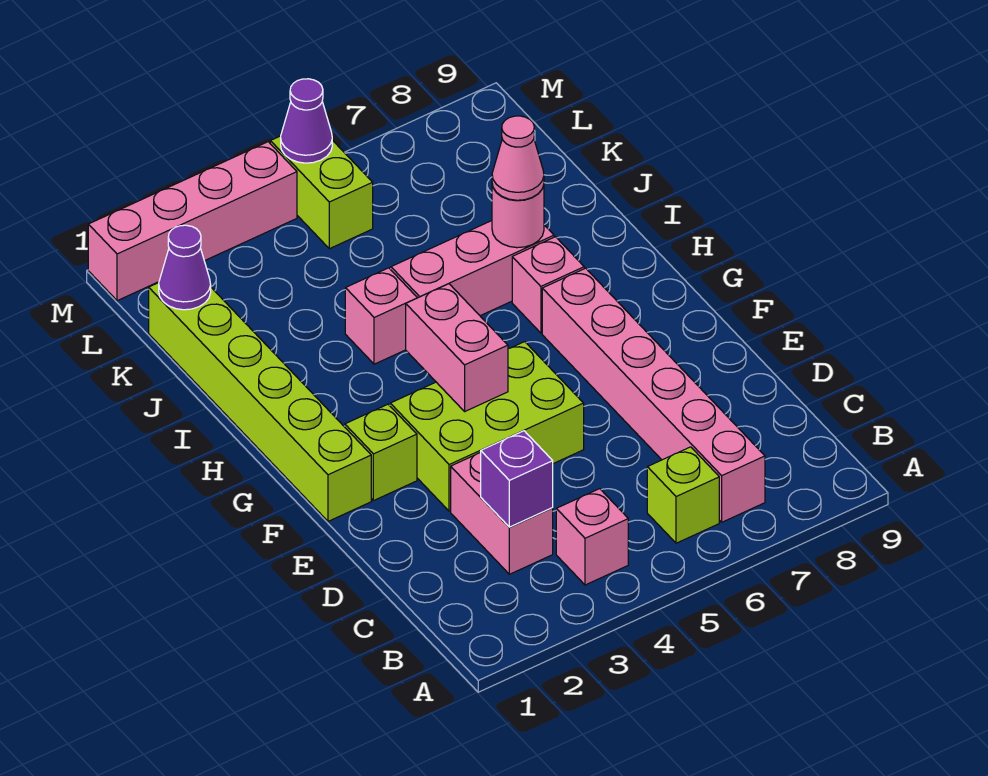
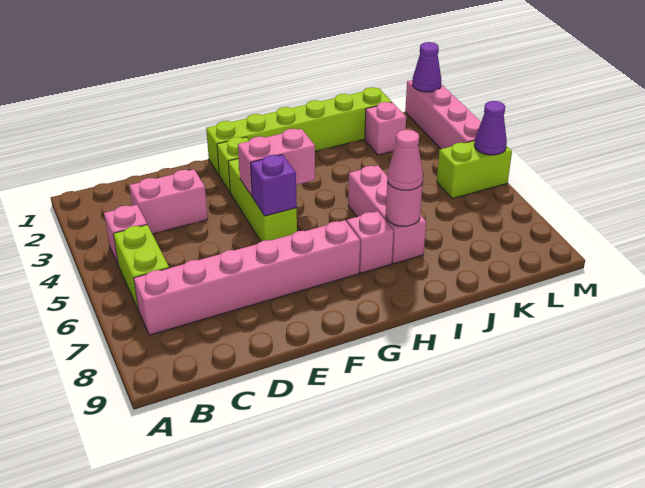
lime brick B6 level 1 -> lime brick B5:B6 level 1
purple brick C3 level 2 -> purple brick F5 level 2
lime brick E3:F5 level 1 -> lime brick F3:F5 level 1
pink brick I4 level 1 -> pink brick K2 level 1
purple cone K1 level 2 -> purple cone M1 level 2

